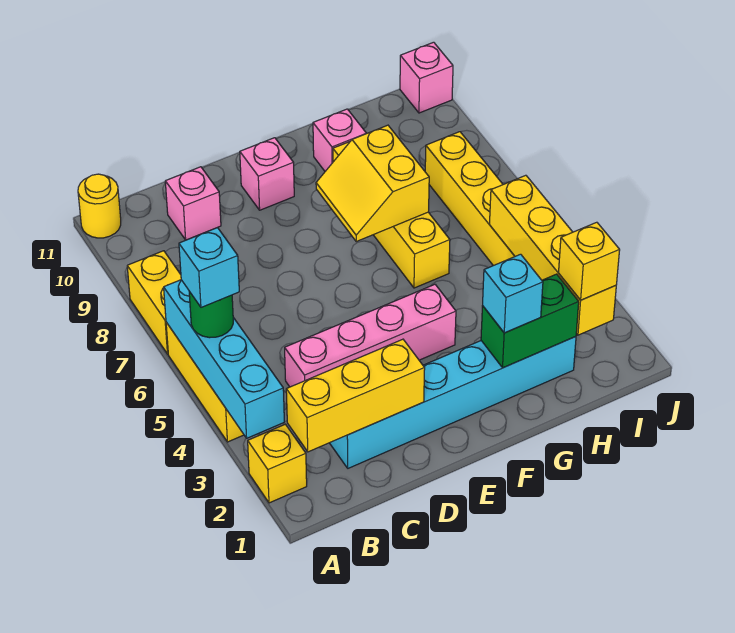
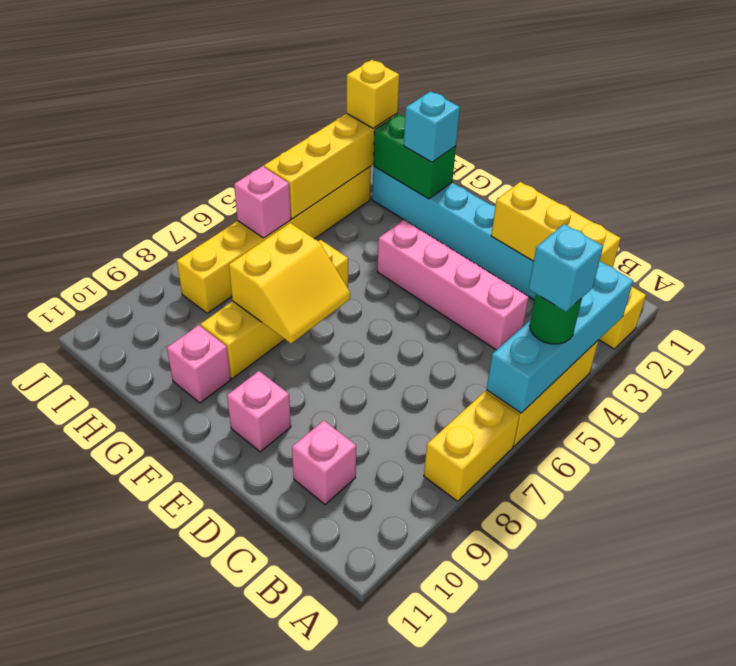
yellow round brick A11 level 1 -> none
pink brick J11 level 1 -> pink brick I6 level 2

